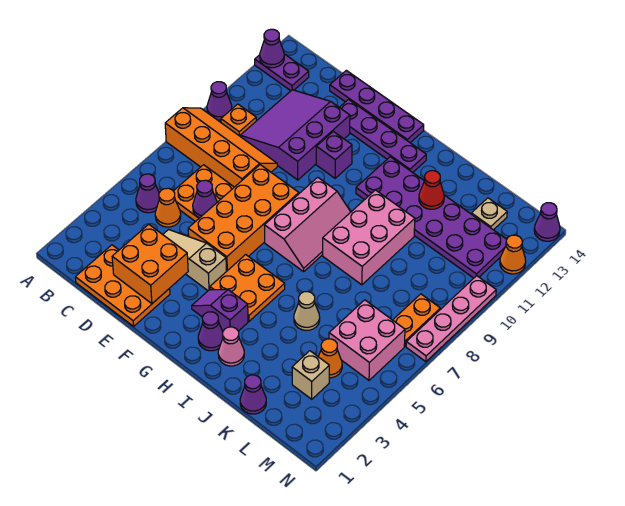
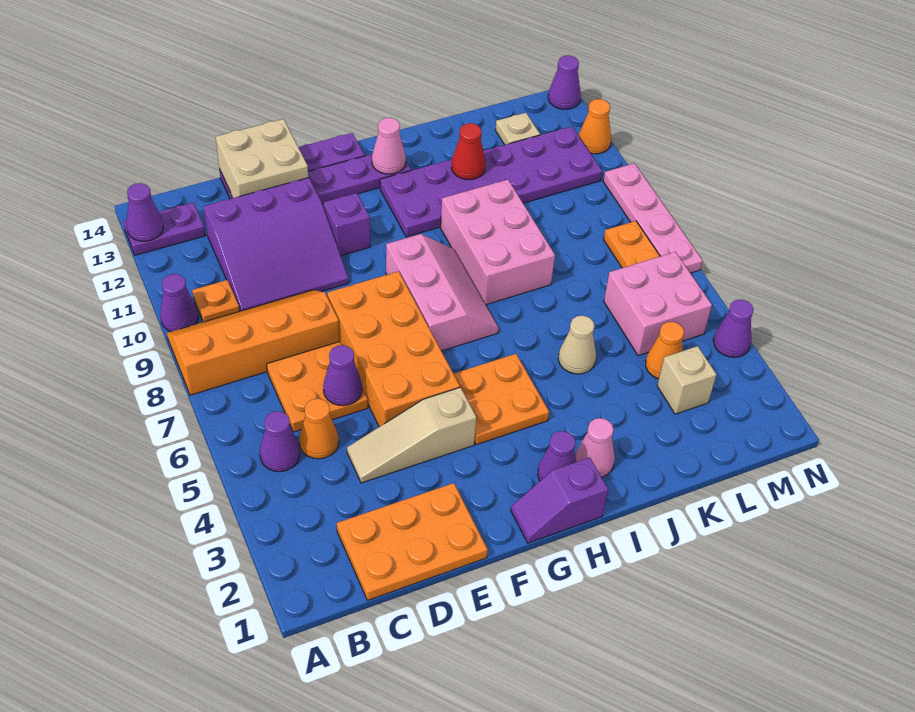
purple slope C10:E12 level 1 top E -> purple slope C10:E12 level 1 top 12
orange brick D2:E3 level 2 -> none
none -> tan brick D13:E14 level 2
purple slope G3:H3 level 1 top H -> purple slope G1:H1 level 1 top H
none -> pink cone H13 level 2
purple cone K1 level 1 -> purple cone N4 level 1

